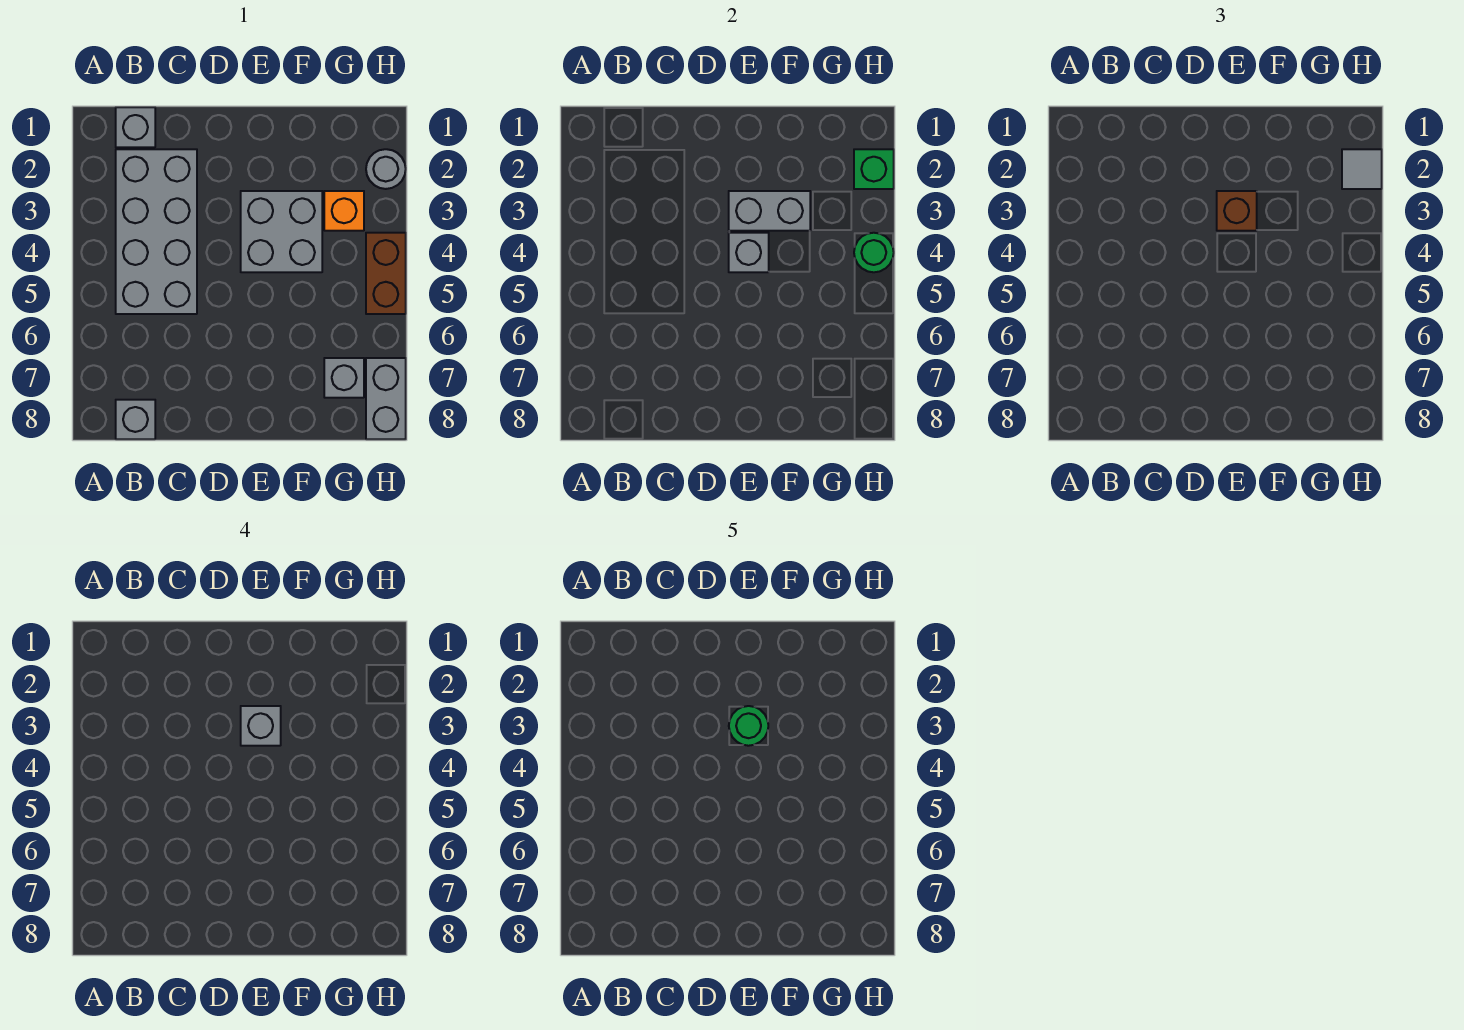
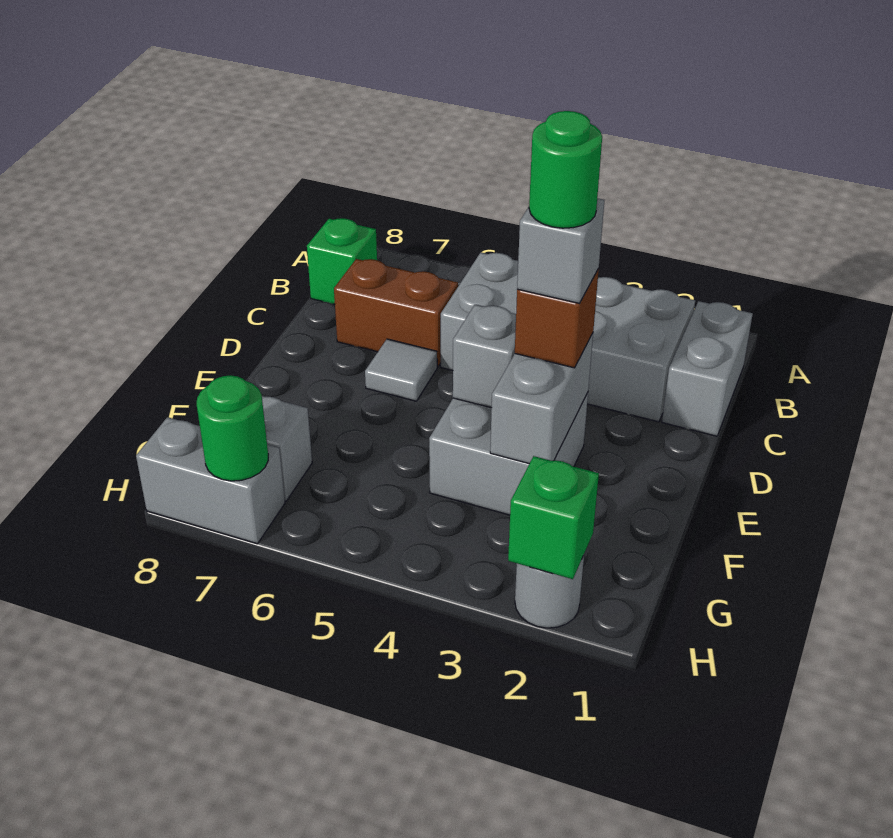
grey brick B1 level 1 -> grey brick B1:C1 level 1
grey brick B8 level 1 -> green brick B8 level 1
orange brick G3 level 1 -> none
grey tile H2 level 3 -> grey tile D6 level 1
brown brick H4:H5 level 1 -> brown brick C6:C7 level 1
green round brick H4 level 2 -> green round brick H7 level 2

